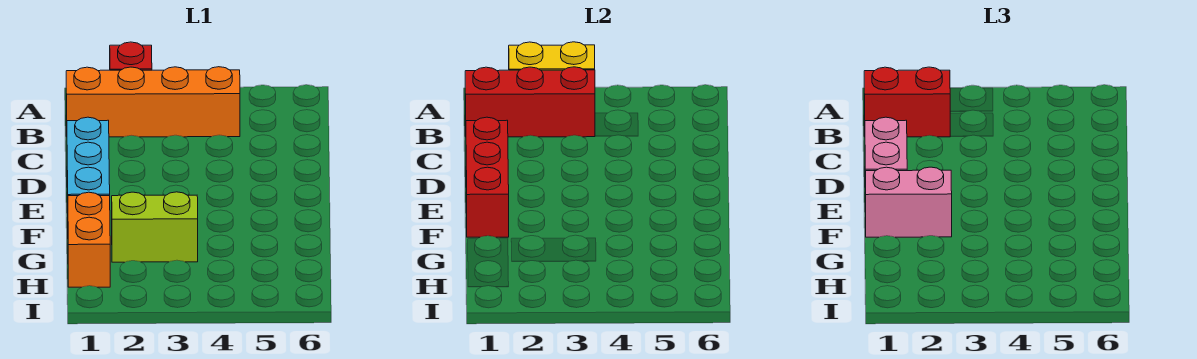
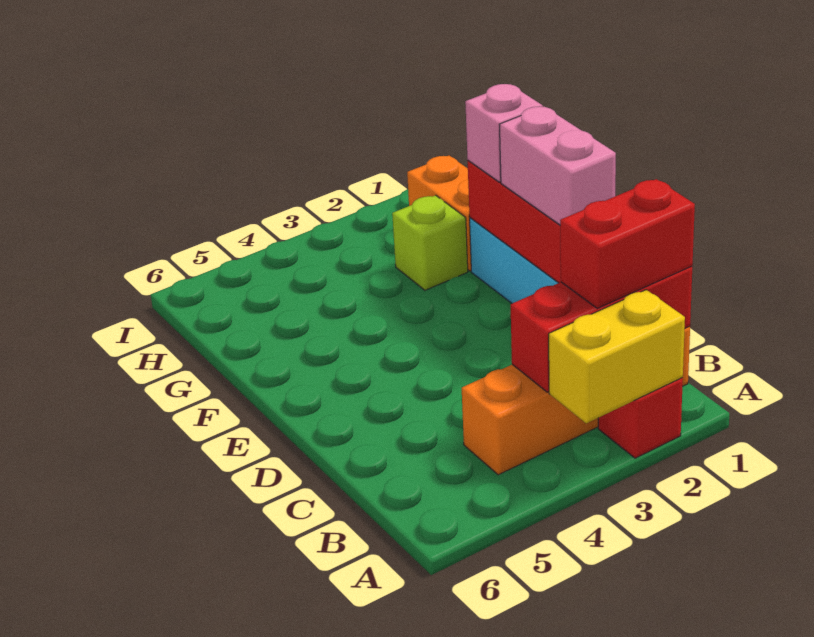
pink brick F1:F2 level 3 -> pink brick F1 level 3
lime brick G2:G3 level 1 -> lime brick G2 level 1

